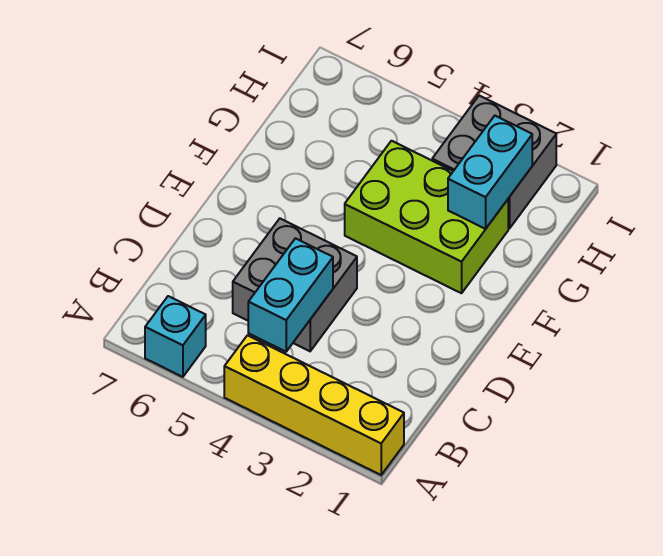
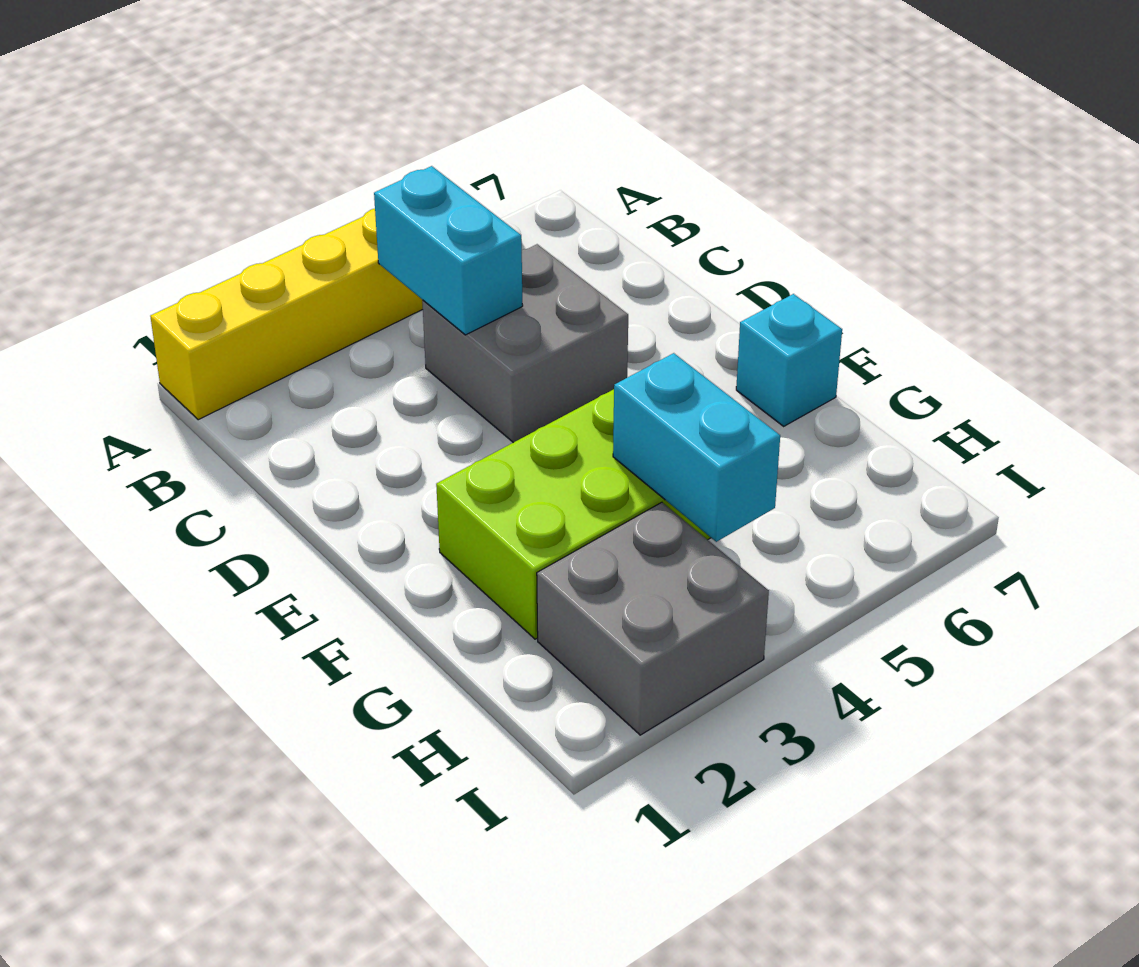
cyan brick A6 level 1 -> cyan brick F7 level 1
cyan brick G2:H2 level 2 -> cyan brick G4:H4 level 2

